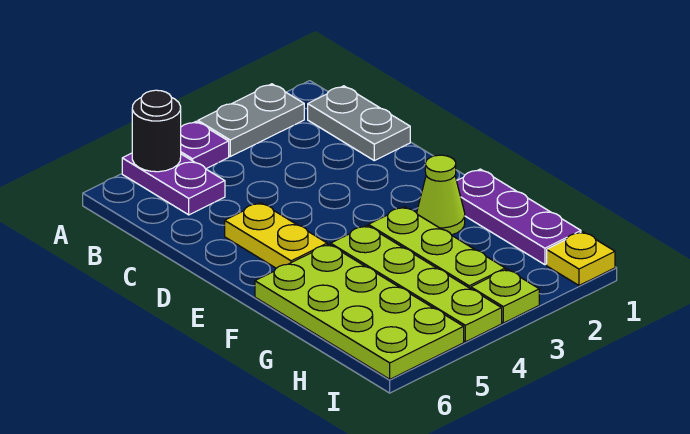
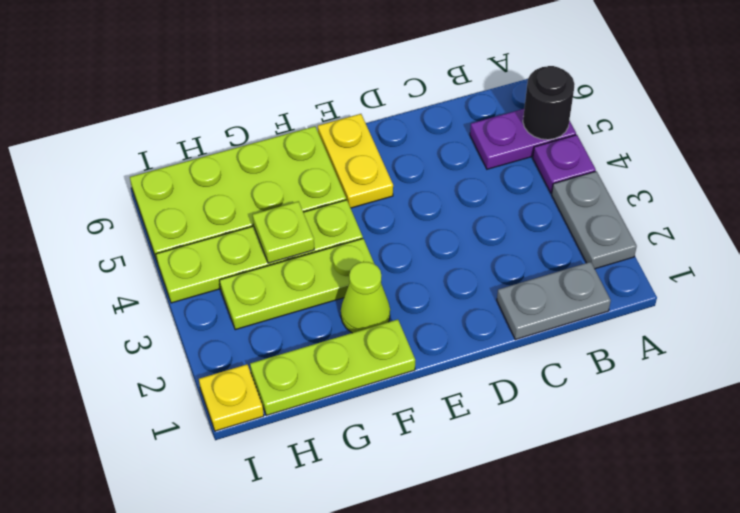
yellow plate D5:E5 level 1 -> yellow plate E5:E6 level 1
purple plate F1:H1 level 1 -> lime plate F1:H1 level 1
lime plate I3 level 1 -> lime plate G4 level 2

